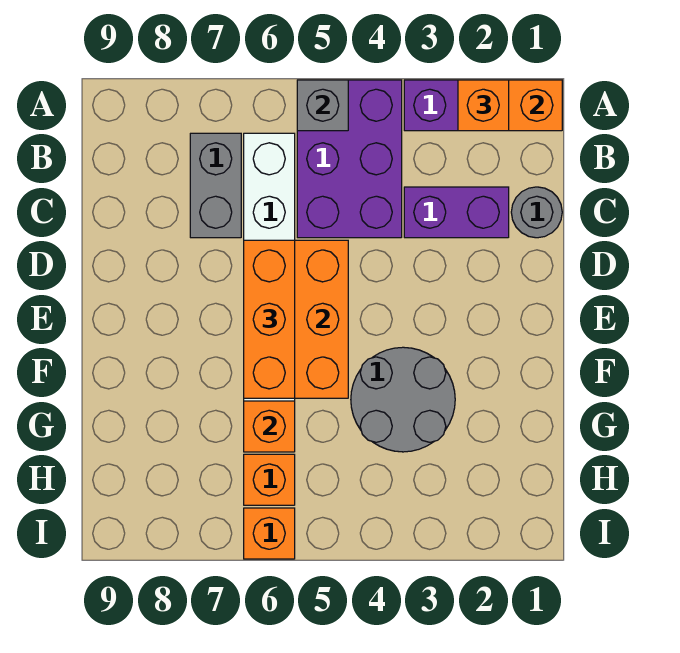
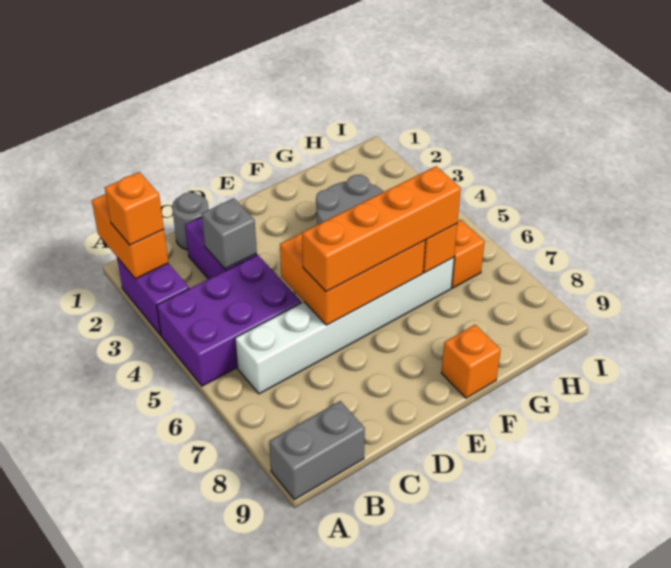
grey brick A5 level 2 -> grey brick C3 level 2
grey brick B7:C7 level 1 -> grey brick A9:B9 level 1
orange brick D6:F6 level 3 -> orange brick D6:G6 level 3
orange brick I6 level 1 -> orange brick F9 level 1

